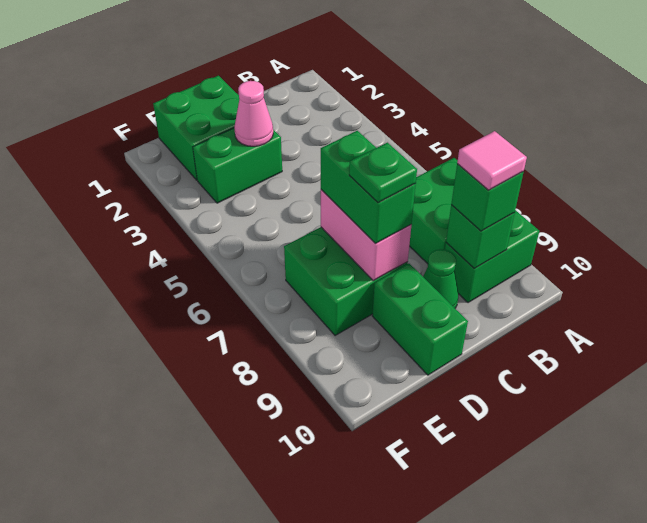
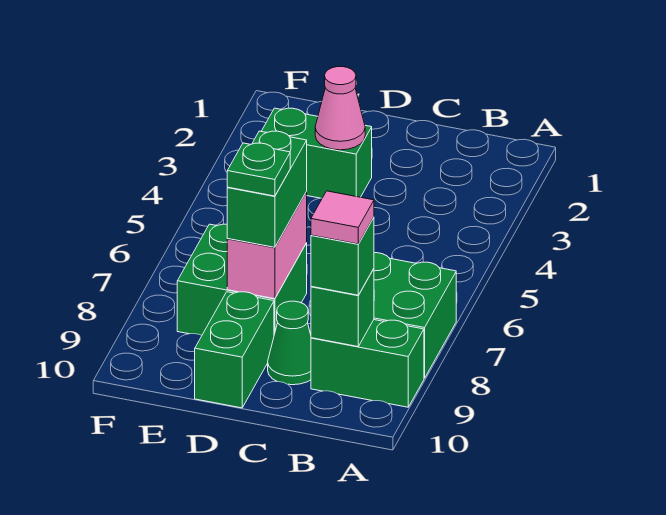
green brick D1:E2 level 1 -> none

